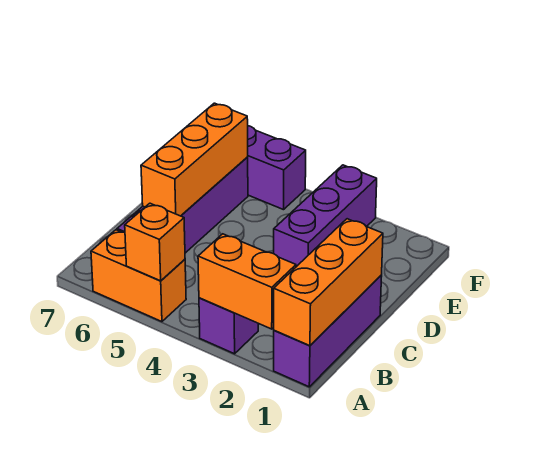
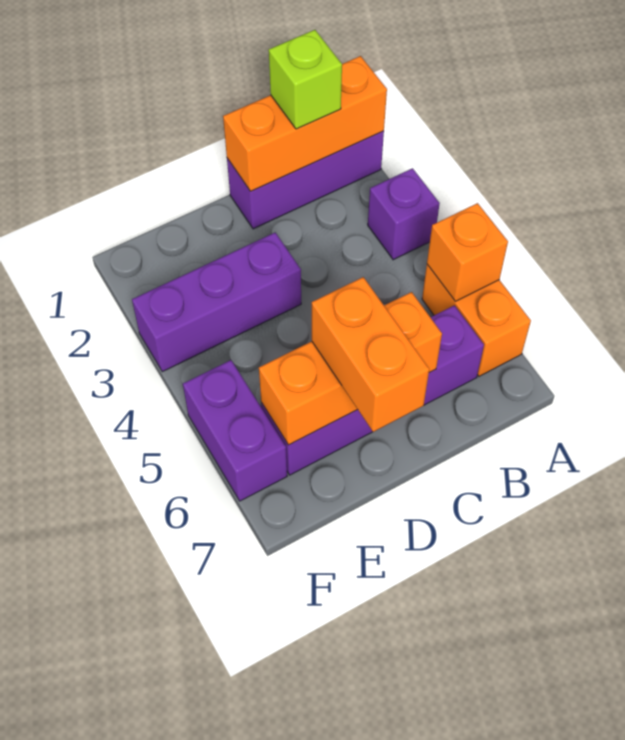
orange brick A2:A3 level 2 -> orange brick D6:D7 level 3
none -> lime brick B1 level 3

